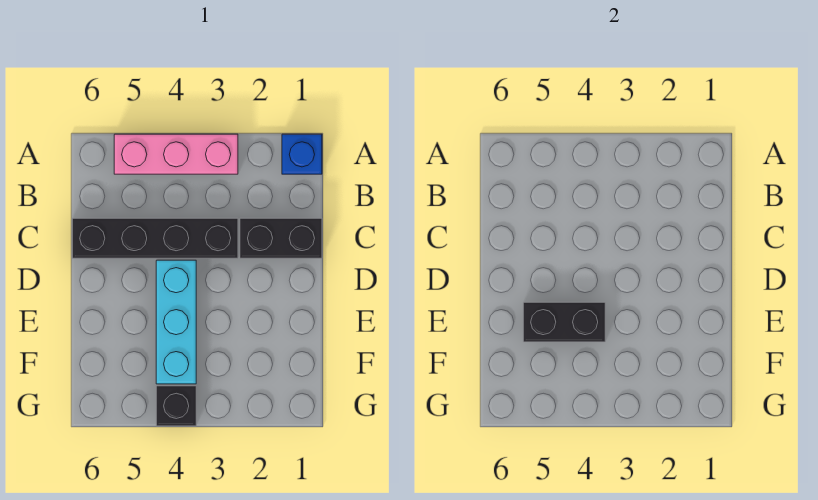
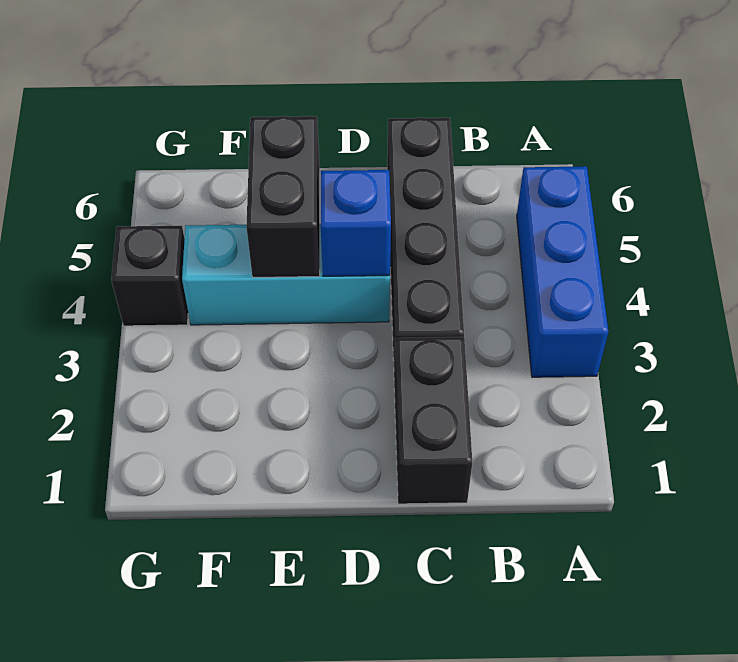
blue brick A1 level 1 -> blue brick D4 level 2
pink brick A3:A5 level 1 -> blue brick A3:A5 level 1

